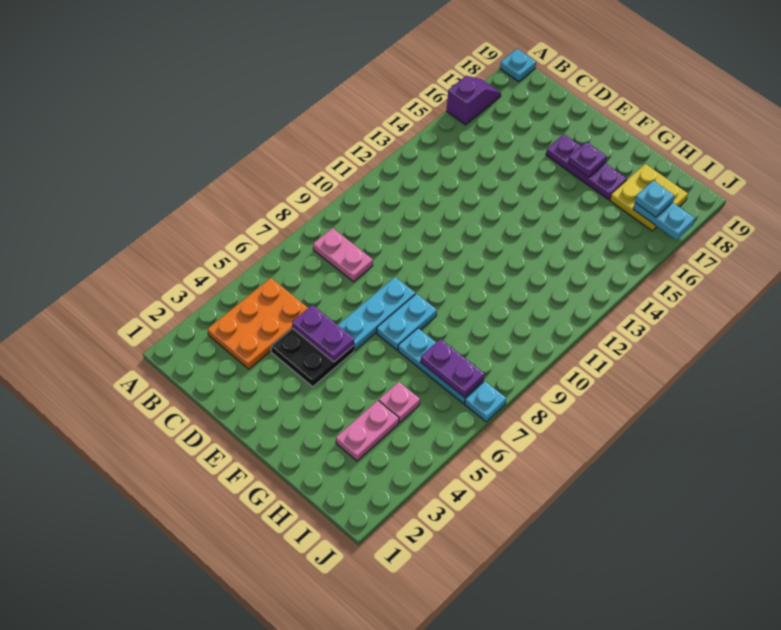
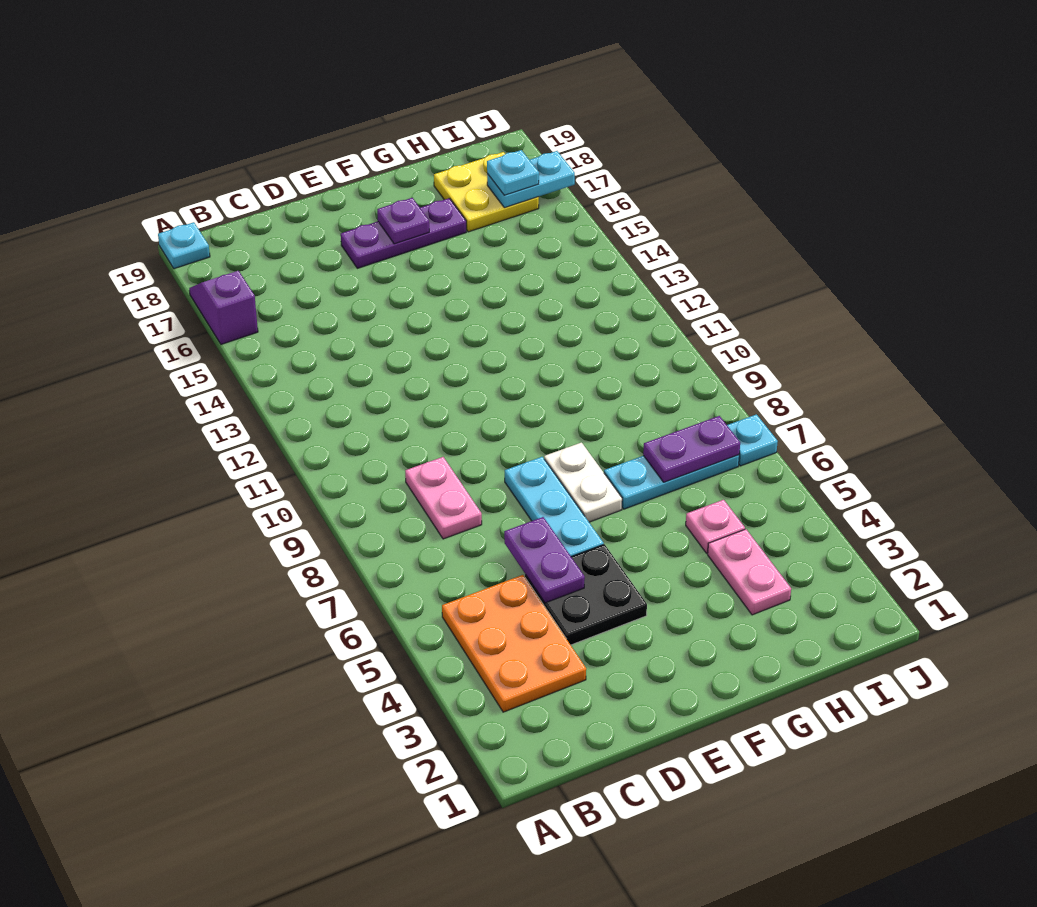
pink plate B8:C8 level 1 -> pink plate C8:C9 level 1
purple plate D5:E5 level 2 -> purple plate D5:D6 level 2
cyan plate F7:F8 level 1 -> white plate F7:F8 level 1

